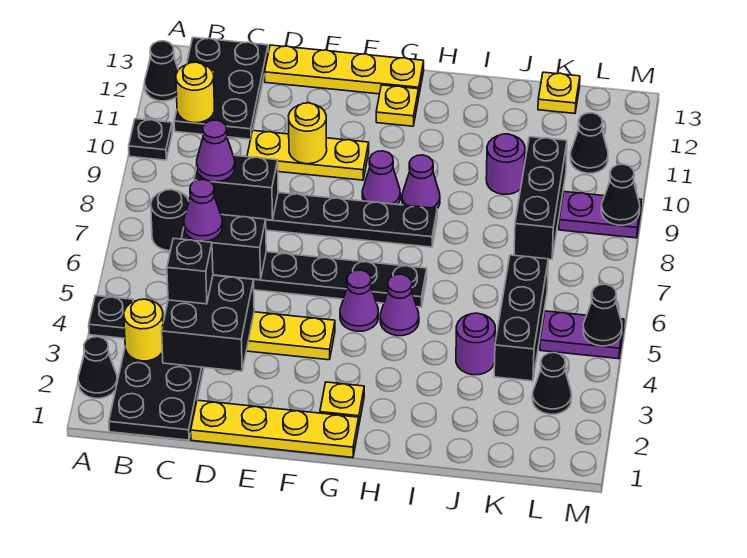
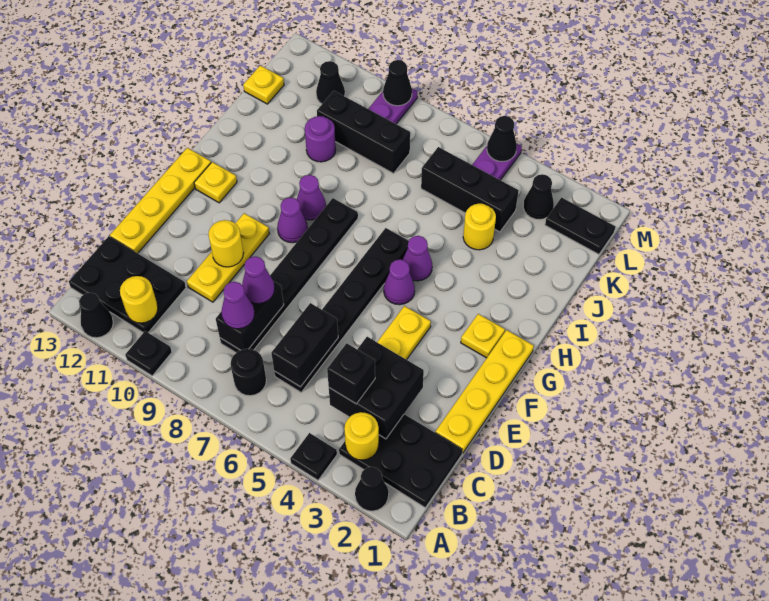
purple cone C6 level 3 -> purple cone D8 level 3
purple round brick J4 level 1 -> yellow round brick J4 level 1
none -> black plate L1:L2 level 1

